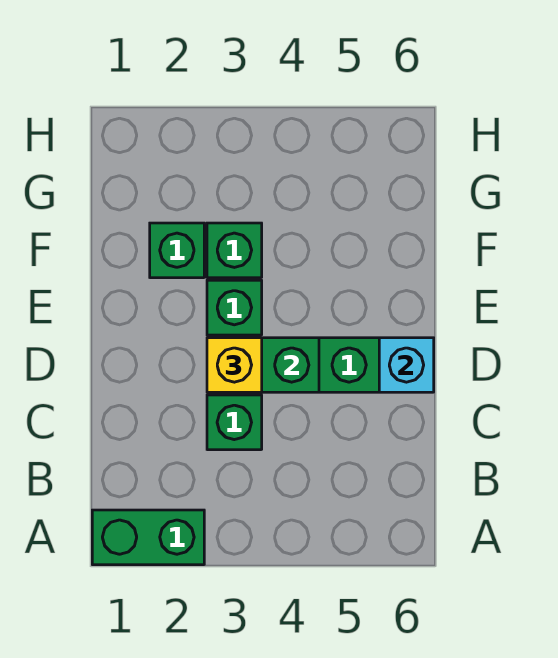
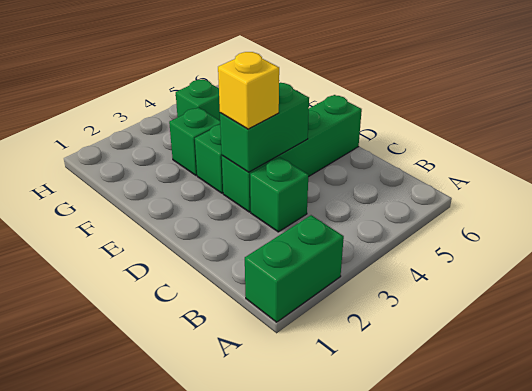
cyan brick D6 level 2 -> none
green brick F2 level 1 -> green brick G4 level 1

